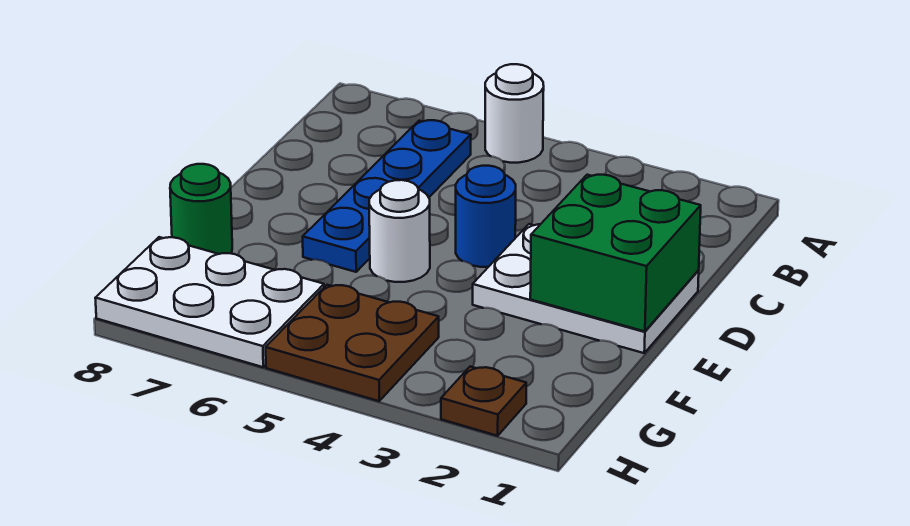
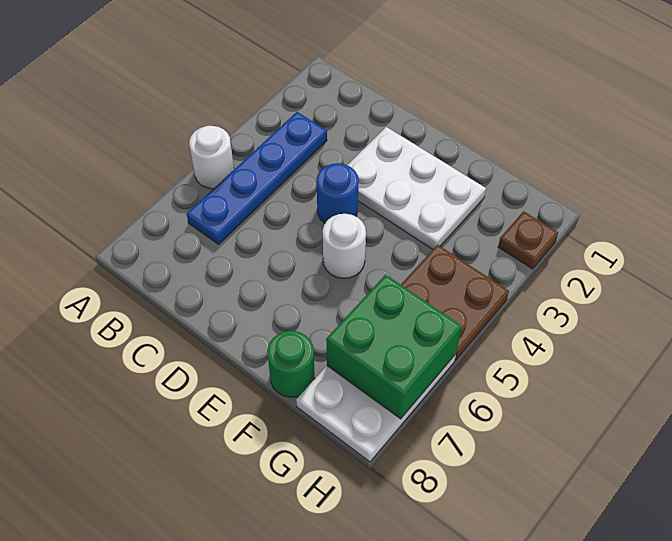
blue plate B6:E6 level 1 -> blue plate B3:B6 level 1
white plate D1:E3 level 1 -> white plate D2:F3 level 1
green brick D1:E2 level 2 -> green brick G6:H7 level 2

